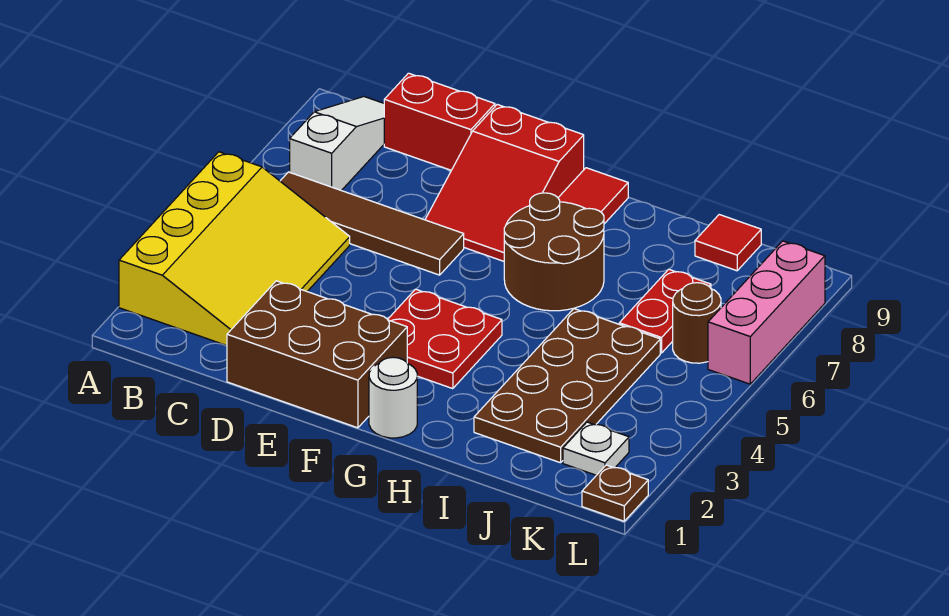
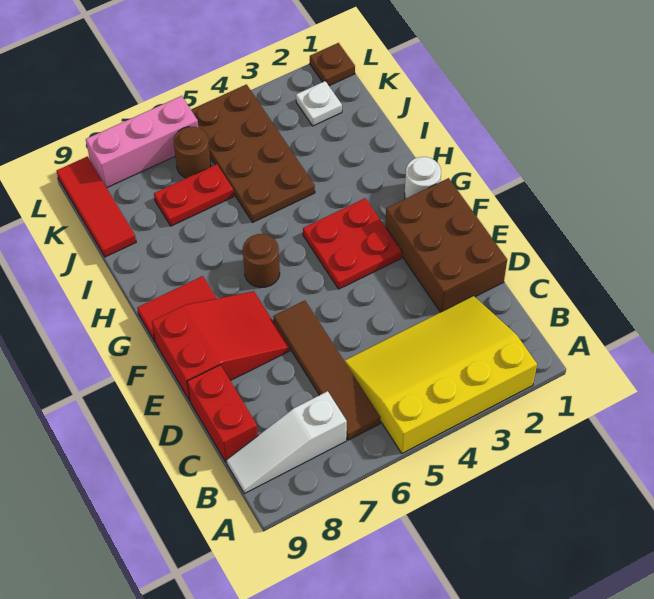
brown round brick G6:H7 level 1 -> brown round brick G6 level 1
brown plate I2:J5 level 1 -> brown plate I4:L5 level 1
red tile J9 level 1 -> red tile J9:L9 level 1

